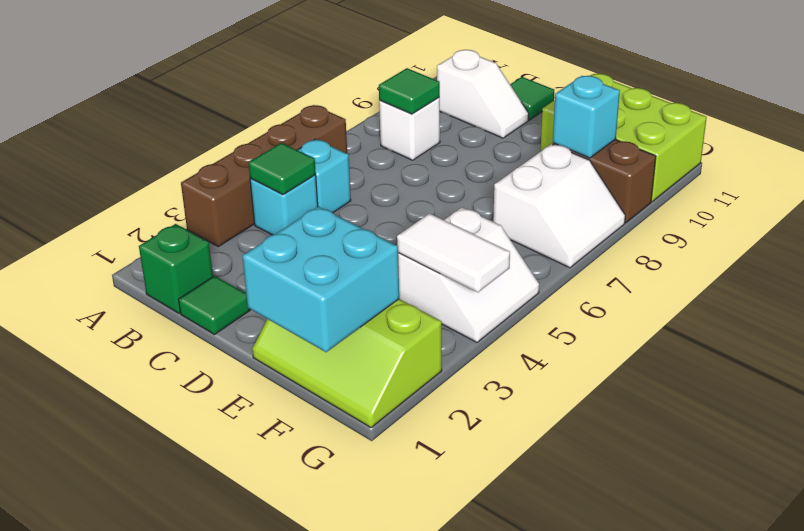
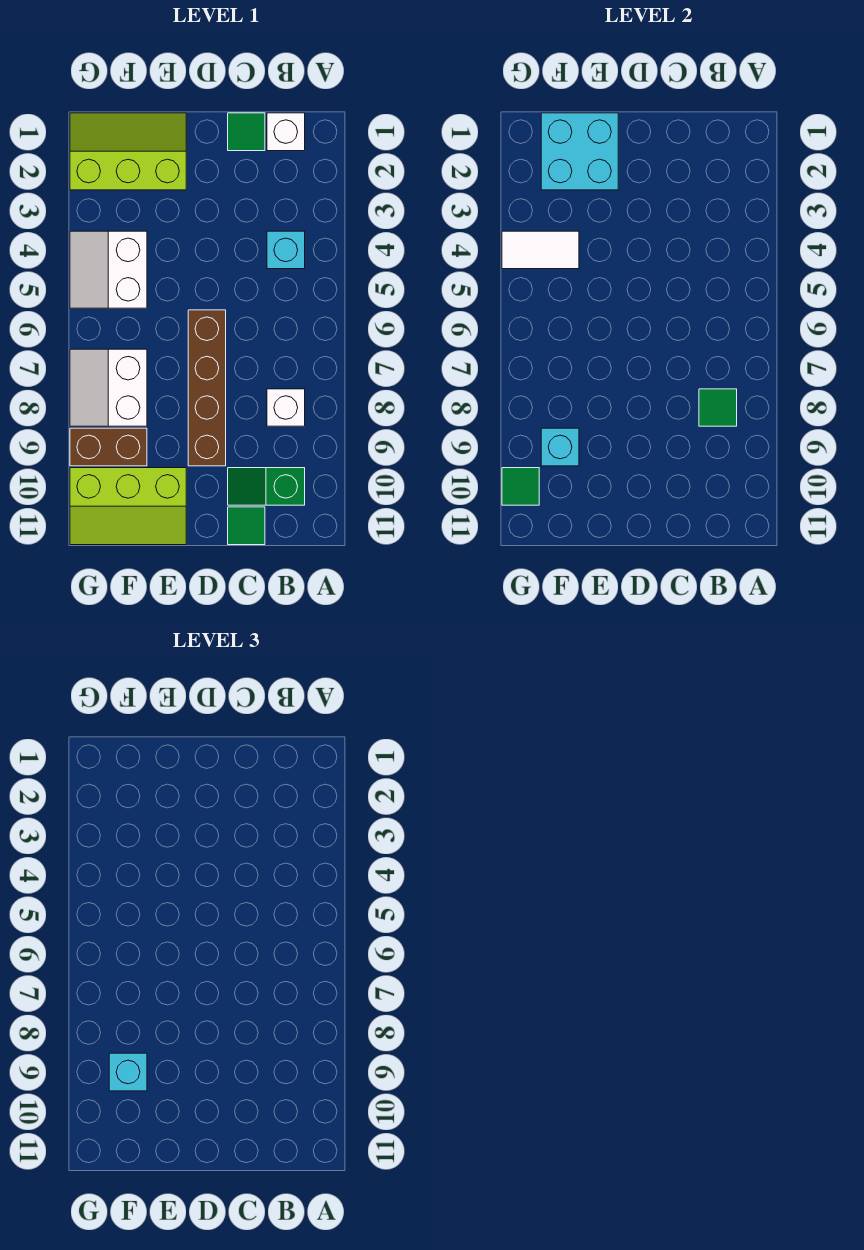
brown brick A3:A6 level 1 -> brown brick D6:D9 level 1
green brick B1 level 1 -> white brick B1 level 1
green tile B4 level 2 -> green tile G10 level 2
cyan brick B5 level 1 -> cyan brick F9 level 3
white slope B10:C10 level 1 top B -> green slope B10:C10 level 1 top B
lime brick E10:G11 level 1 -> lime slope E10:G11 level 1 top 10

